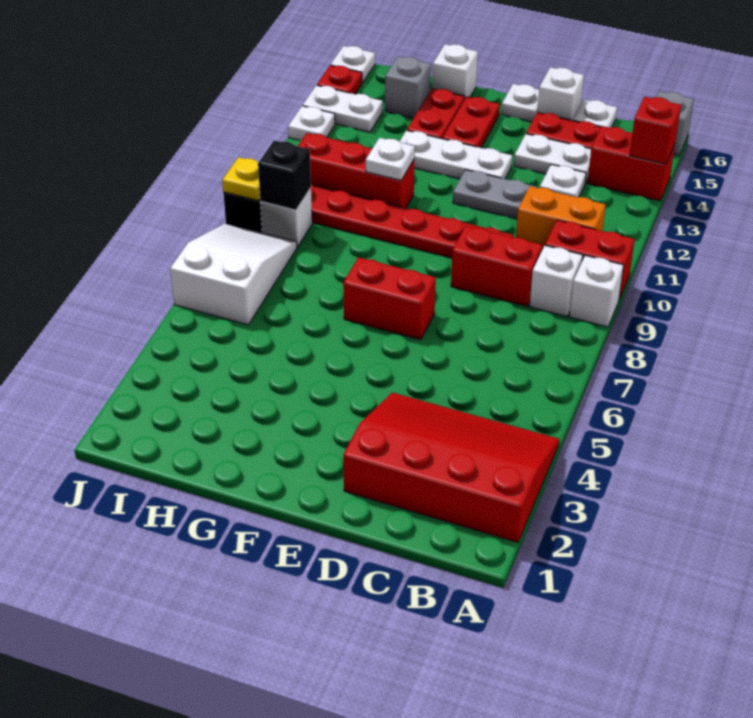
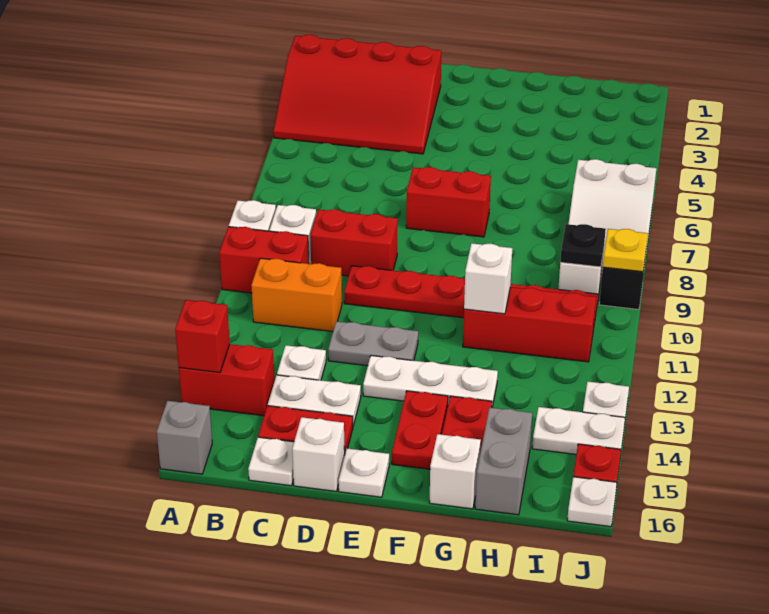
white plate G11 level 2 -> white brick G11 level 2
grey brick H15 level 1 -> grey brick H15:H16 level 1
black brick I9 level 2 -> black plate I9 level 2

